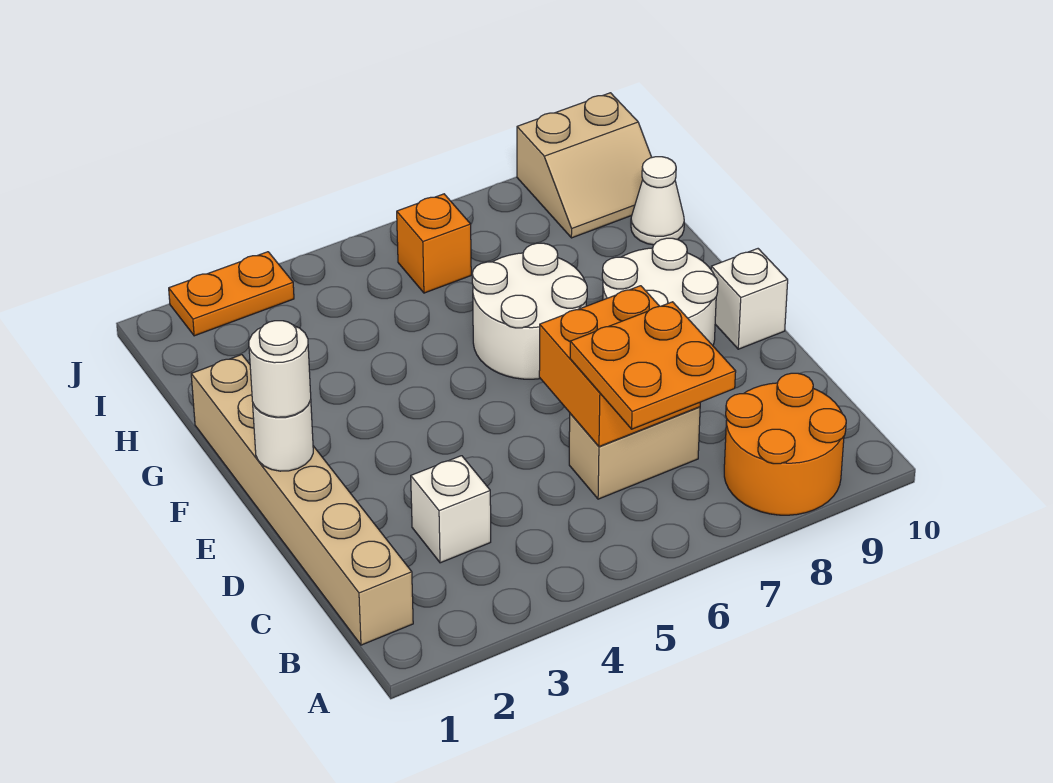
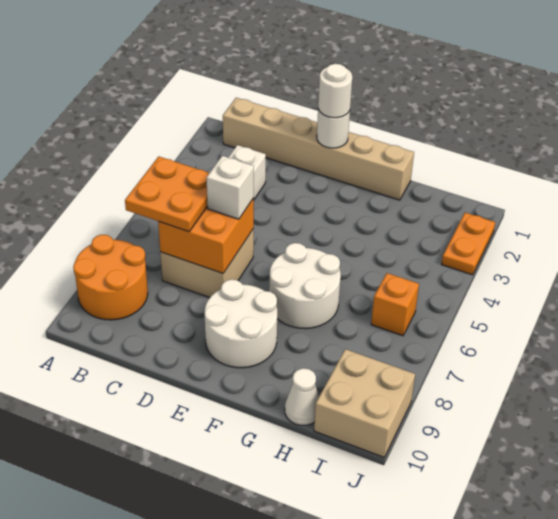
tan brick C6:C7 level 1 -> tan brick C6:D7 level 1
white brick E10 level 1 -> white brick D6 level 3
tan slope I9:J10 level 1 top J -> tan brick I9:J10 level 1

